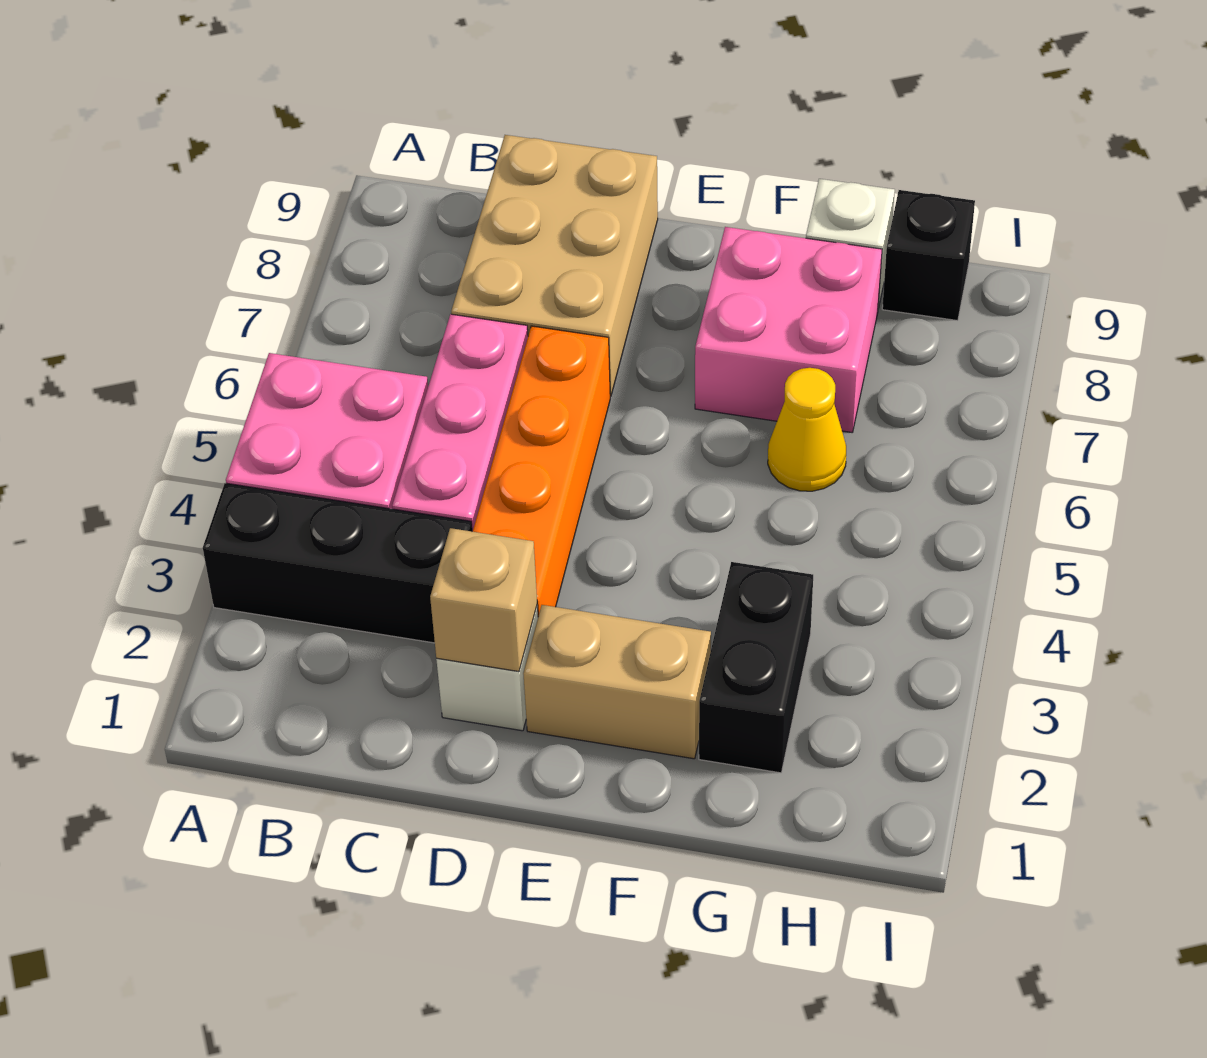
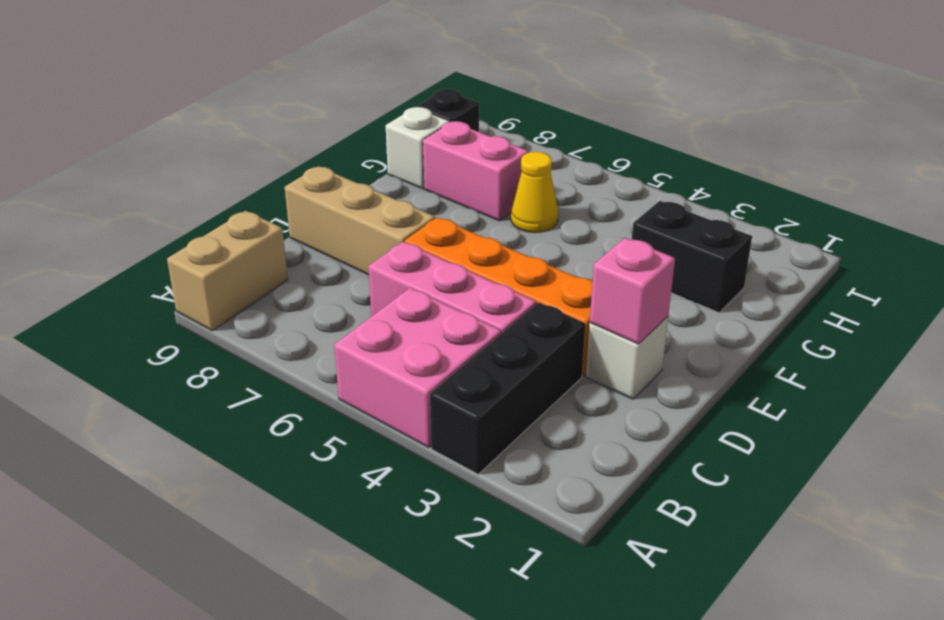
tan brick C7:D9 level 1 -> tan brick D7:D9 level 1
tan brick D2 level 2 -> pink brick D2 level 2
tan brick E2:F2 level 1 -> tan brick A9:B9 level 1
pink brick F7:G8 level 1 -> pink brick G7:G8 level 1

